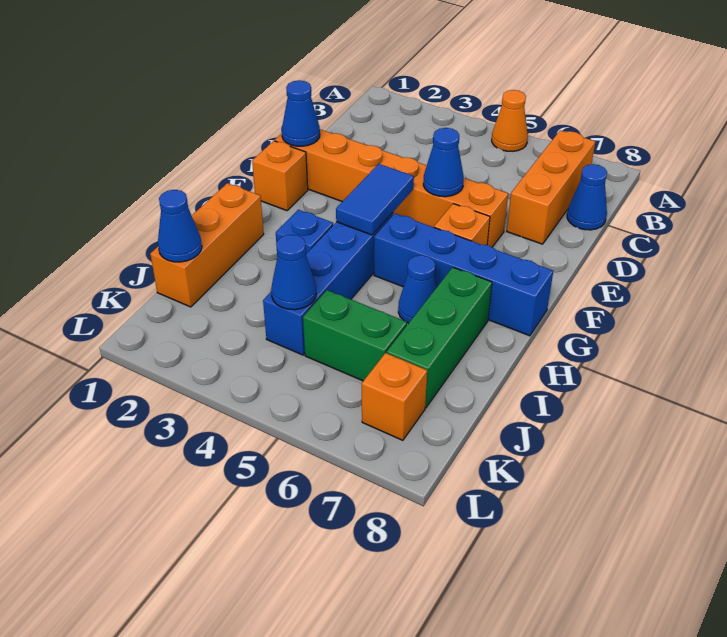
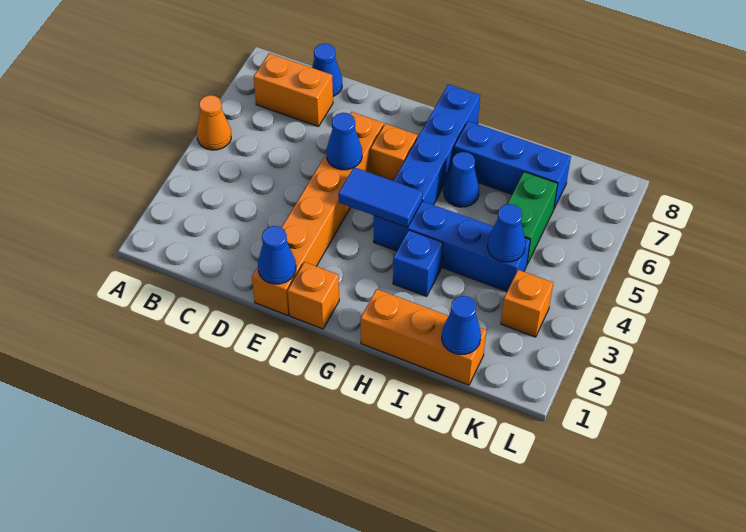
orange brick B7:D7 level 1 -> orange brick B7:C7 level 1
green brick H7:J7 level 1 -> blue brick H7:J7 level 1
orange brick K7 level 1 -> orange brick K3 level 1

